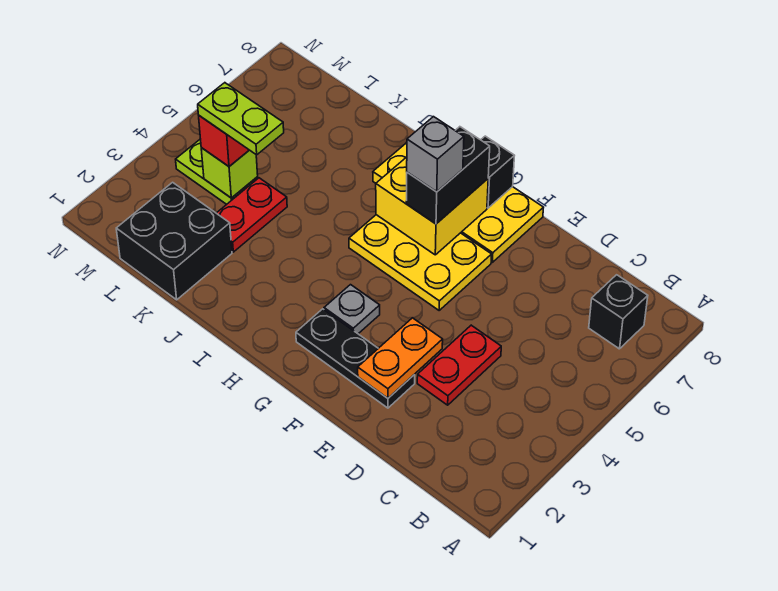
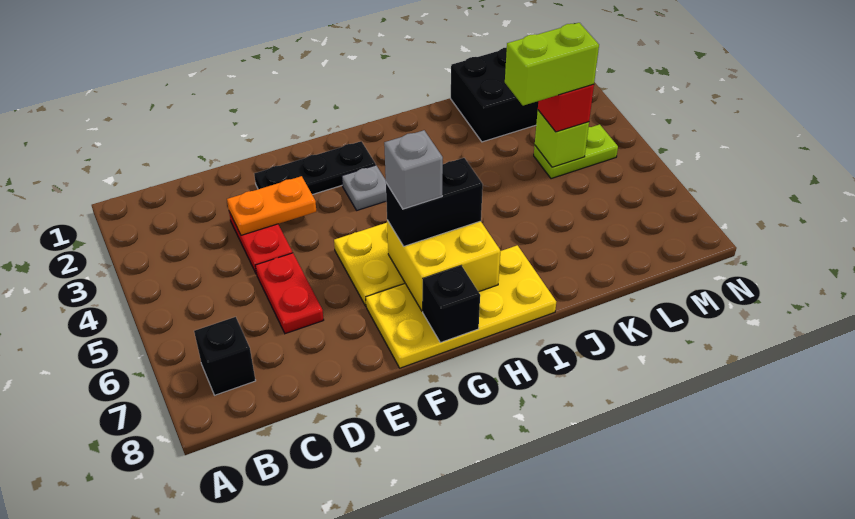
orange plate E2:E3 level 2 -> orange plate D3:E3 level 2
black brick G6:G7 level 3 -> black brick G6:H6 level 3
red plate K3:K4 level 1 -> red plate D5:D6 level 1
lime plate K4:L4 level 4 -> lime brick K4:L4 level 4

